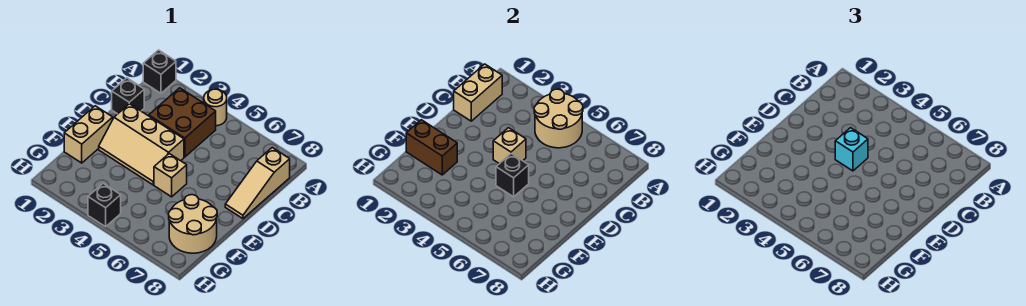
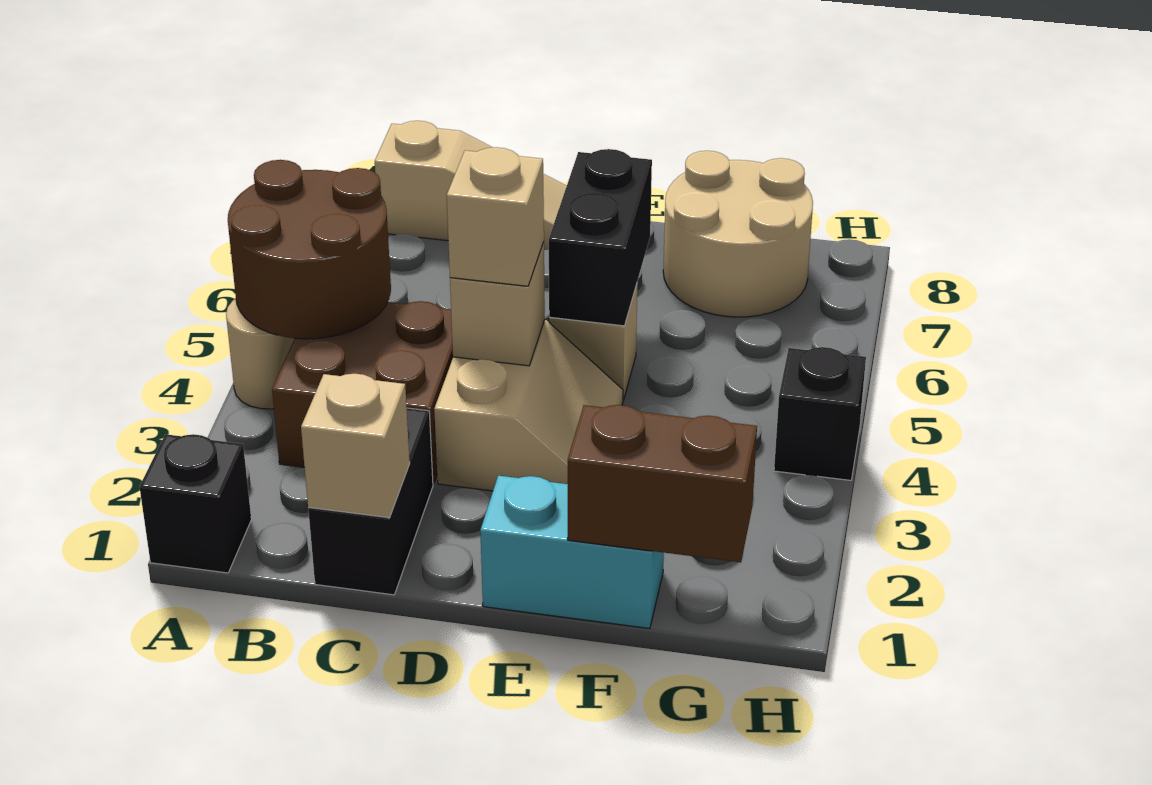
tan round brick A4:B5 level 2 -> brown round brick A4:B5 level 2
tan brick B1:C1 level 2 -> tan brick C1 level 2
black brick C1 level 1 -> black brick C1:C2 level 1
tan slope D2:E4 level 1 top D -> tan slope D3:E4 level 1 top D
cyan brick D4 level 3 -> tan brick D4 level 3
tan brick E1:F1 level 1 -> cyan brick E1:F1 level 1
black brick E5 level 2 -> black brick E5:E6 level 2
brown brick F1:F2 level 2 -> brown brick F1:G1 level 2

